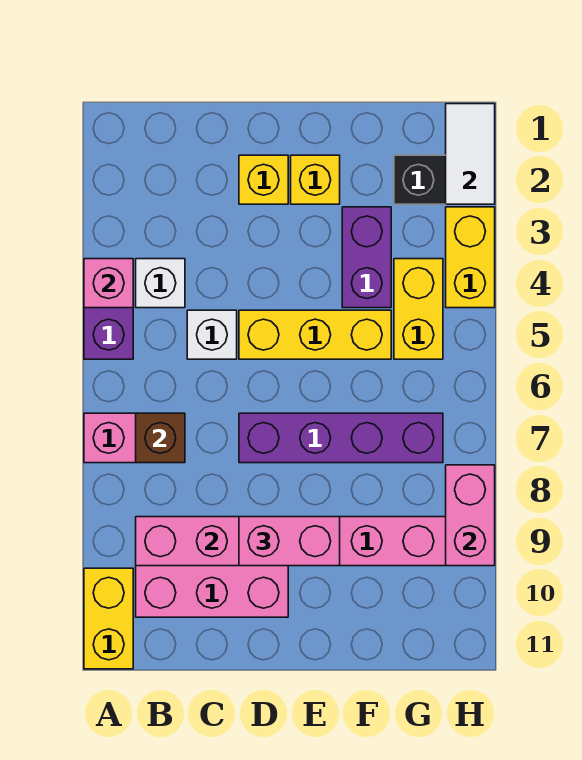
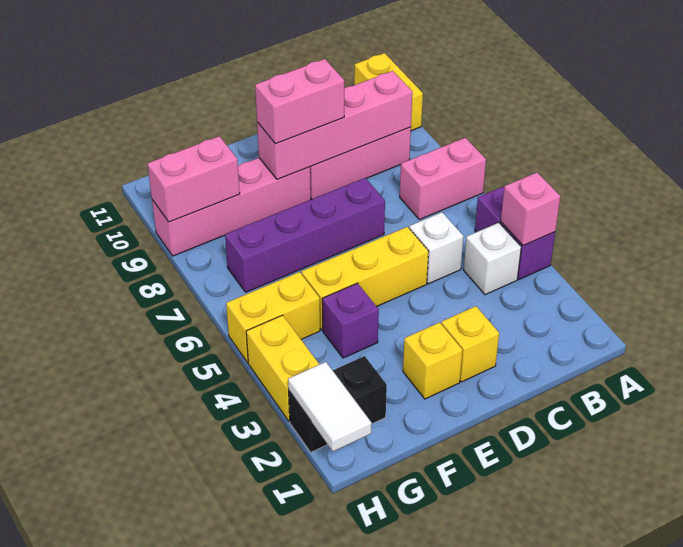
brown brick B7 level 2 -> none
purple brick F3:F4 level 1 -> purple brick F4 level 1
yellow brick G4:G5 level 1 -> yellow brick G5:H5 level 1
pink brick H8:H9 level 2 -> pink brick G9:H9 level 2

